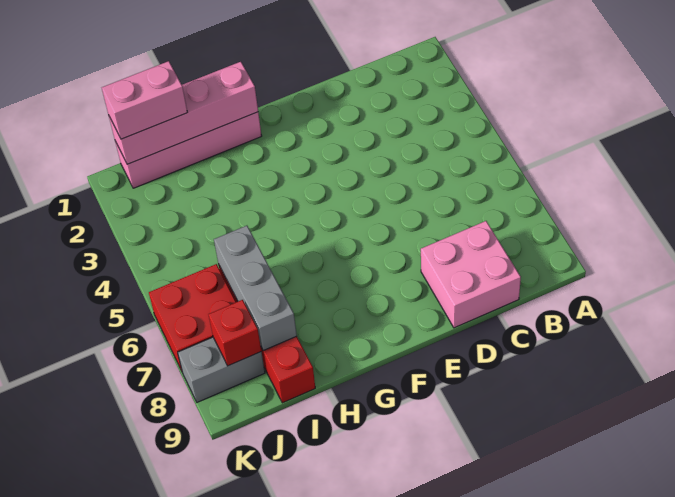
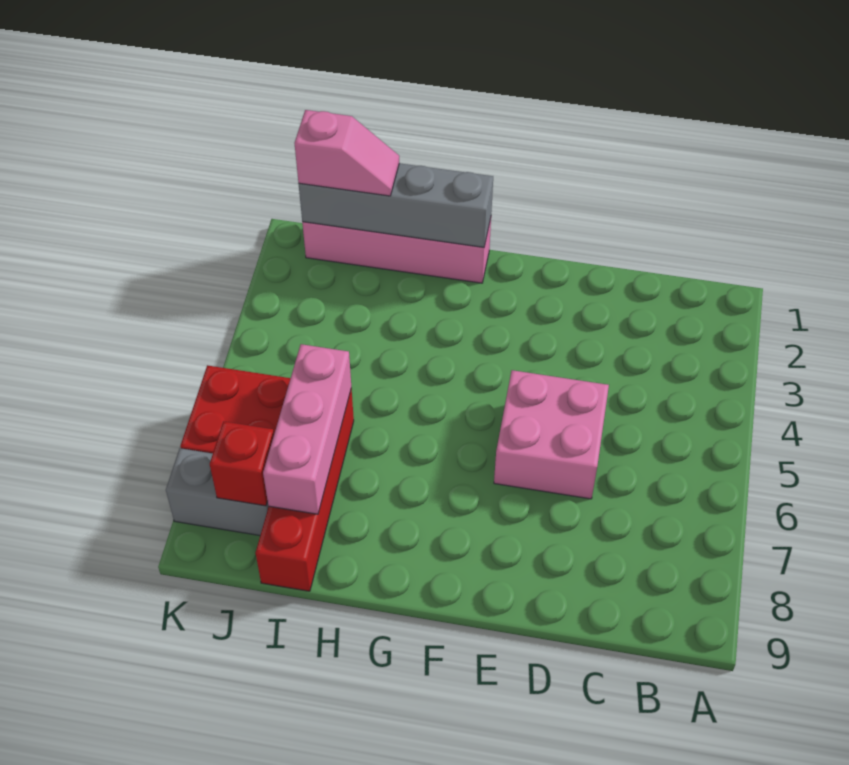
pink brick C8:D9 level 1 -> pink brick D5:E6 level 1
pink brick G1:J1 level 2 -> grey brick G1:J1 level 2
pink brick I1:J1 level 3 -> pink slope I1:J1 level 3 top J
grey brick I6:I8 level 2 -> pink brick I6:I8 level 2

